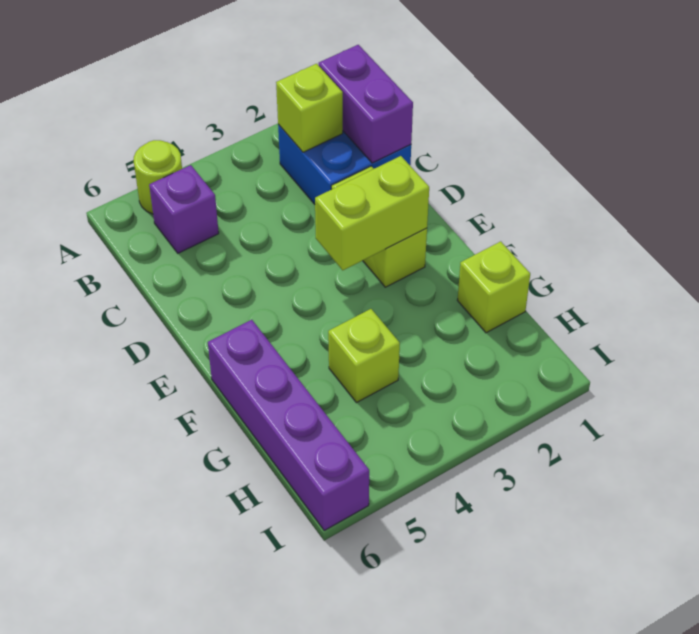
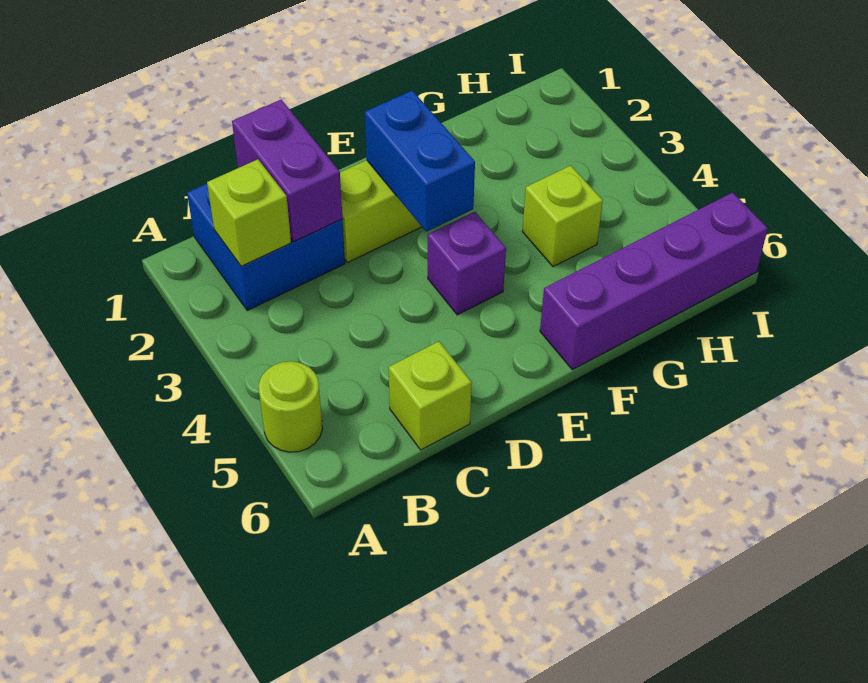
purple brick B1:C1 level 2 -> purple brick C1:C2 level 2
purple brick B5 level 1 -> purple brick E4 level 1
lime brick E2:E3 level 2 -> blue brick E2:E3 level 2
lime brick G1 level 1 -> lime brick C6 level 1

